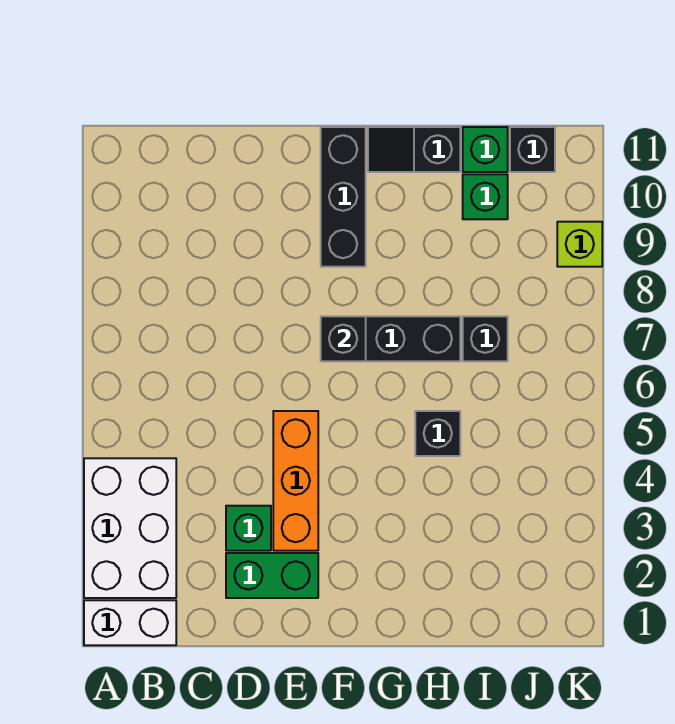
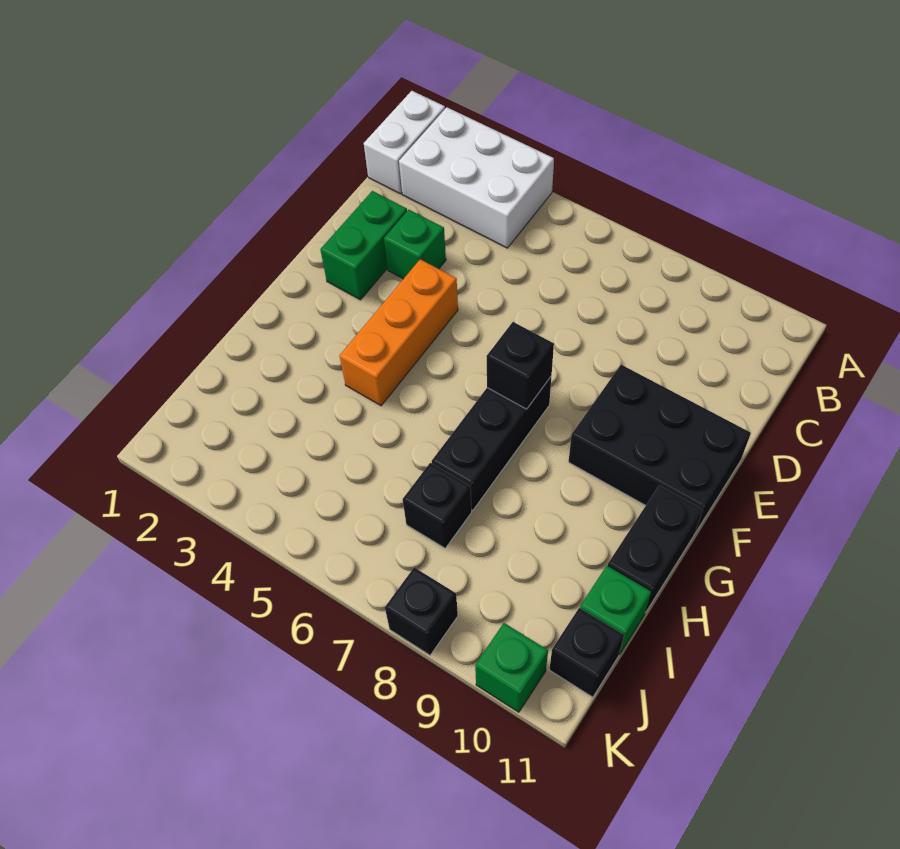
orange brick E3:E5 level 1 -> orange brick E4:G4 level 1
black brick F9:F11 level 1 -> black brick E9:F11 level 1
black slope G11:H11 level 1 top H -> black brick G11:H11 level 1
black brick H5 level 1 -> black brick K8 level 1
green brick I10 level 1 -> green brick K10 level 1
lime brick K9 level 1 -> none

